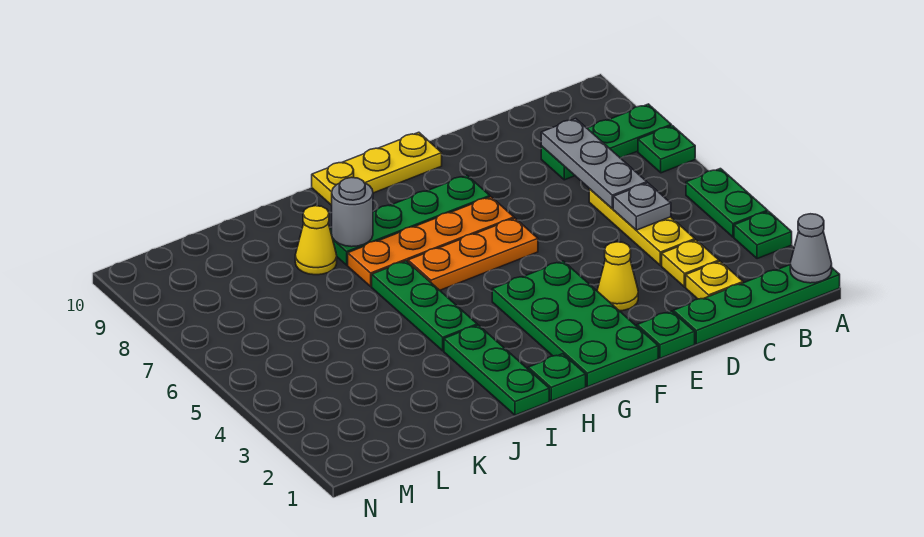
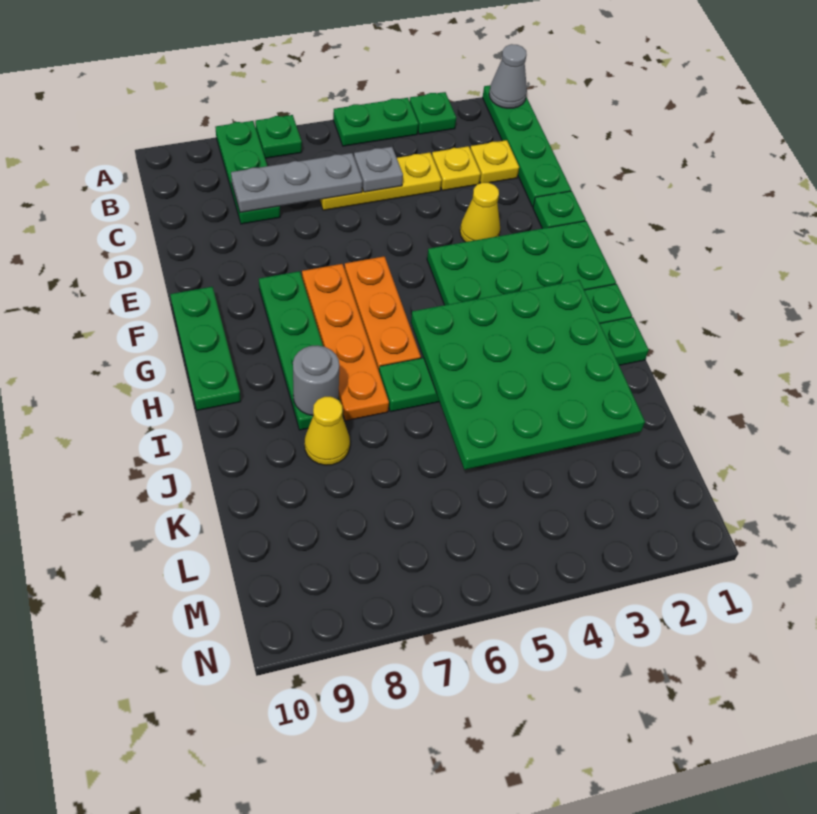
yellow plate F10:H10 level 1 -> green plate F10:H10 level 1
none -> green plate H2:K5 level 2

